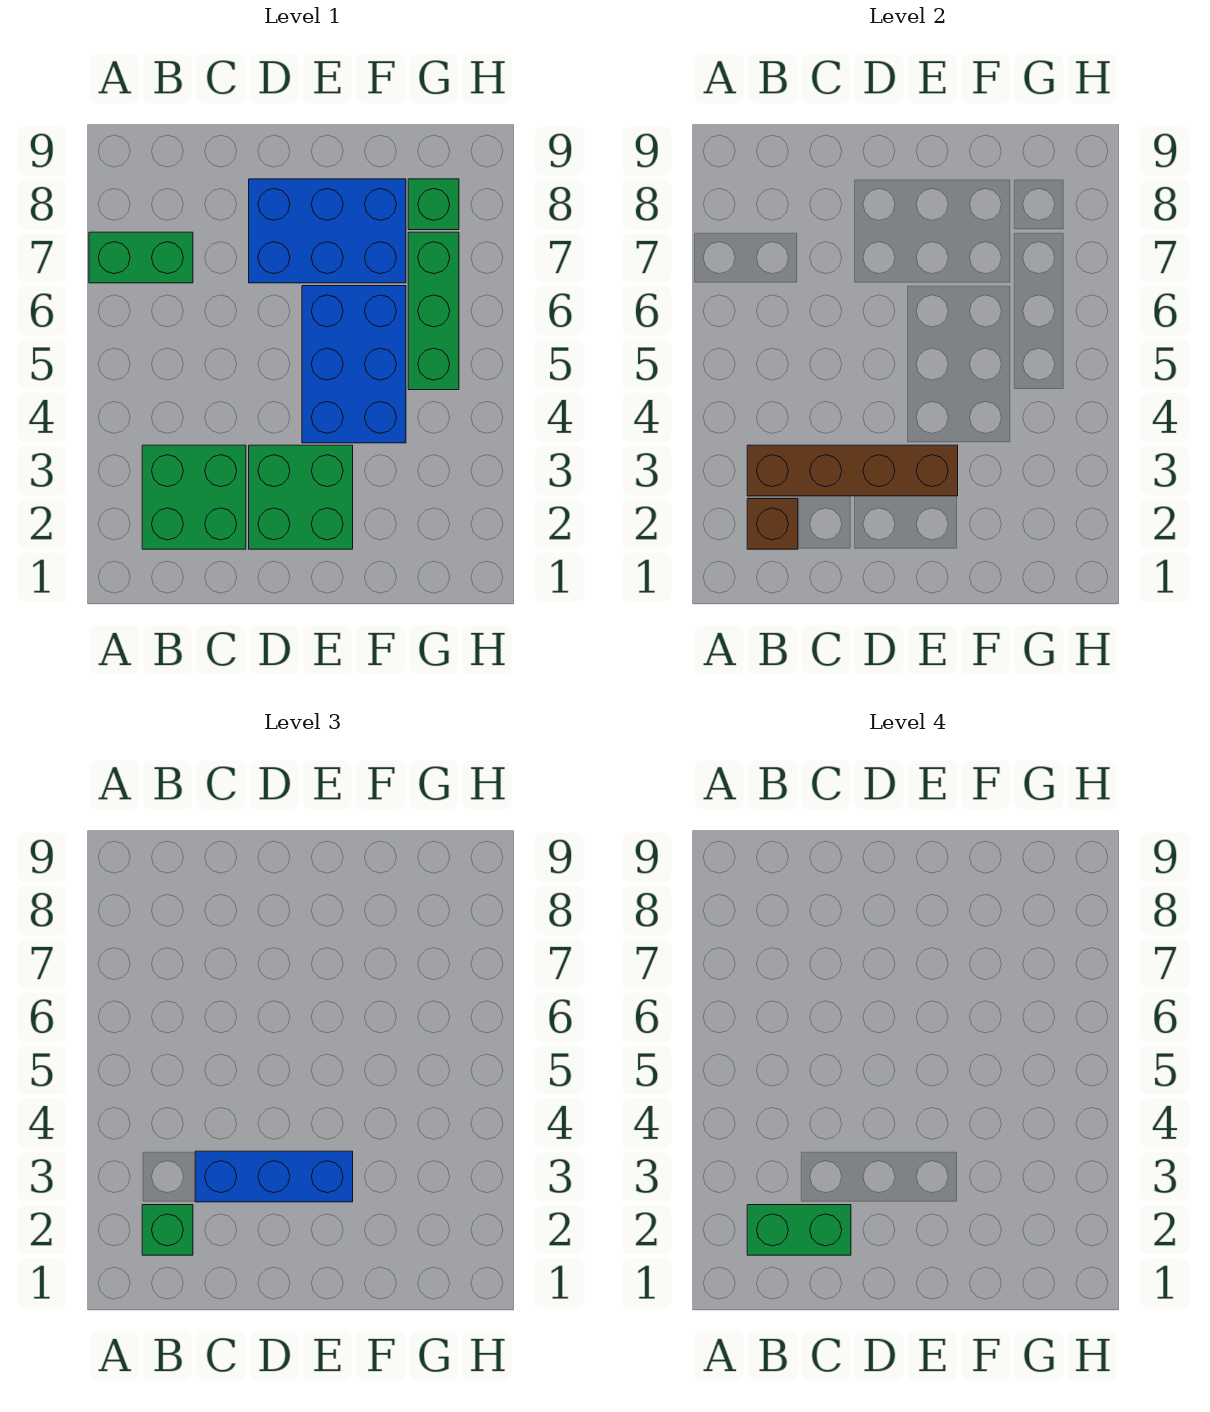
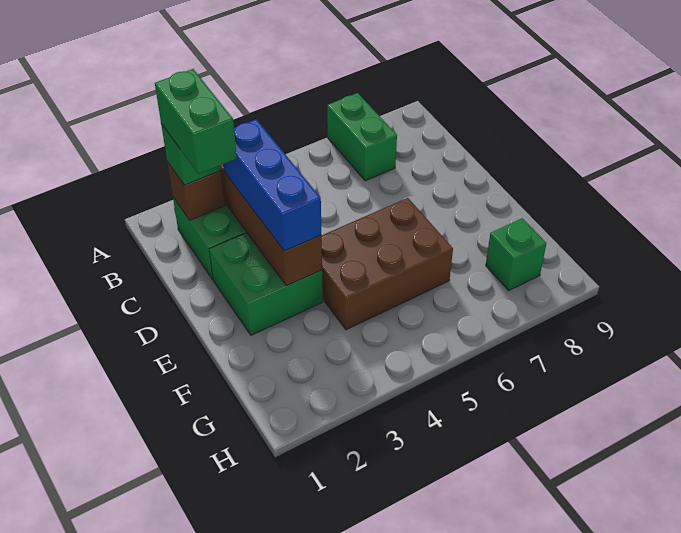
blue brick D7:F8 level 1 -> none
blue brick E4:F6 level 1 -> brown brick E4:F6 level 1
green brick G5:G7 level 1 -> none

